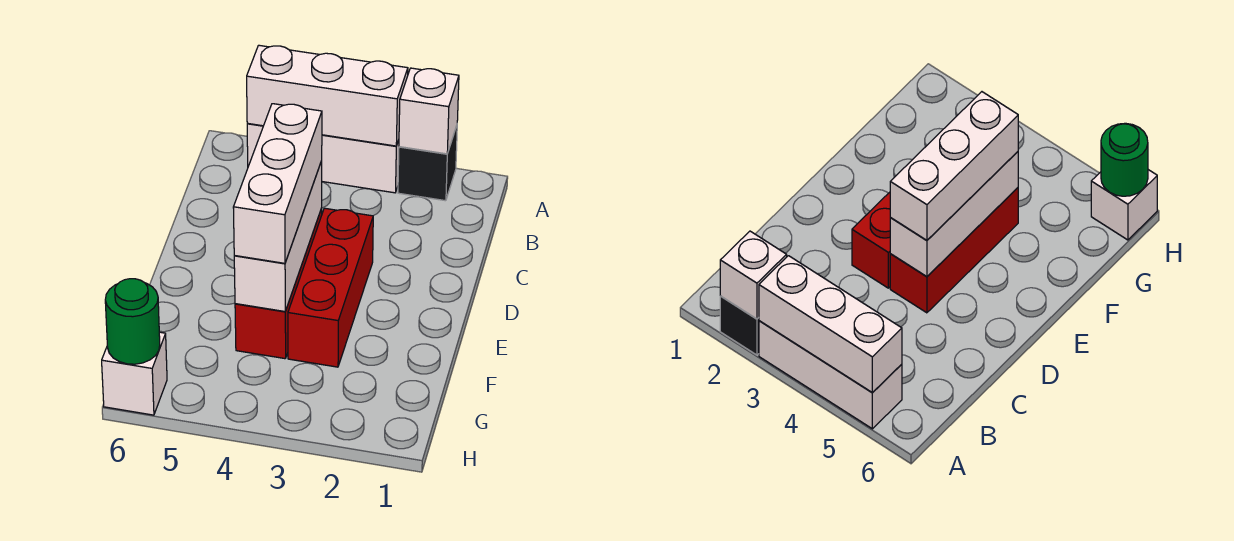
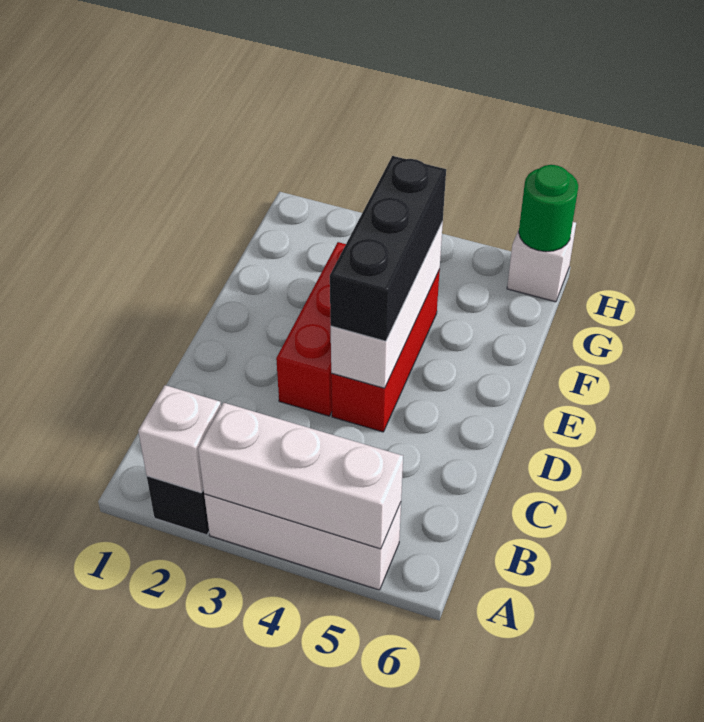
white brick D4:F4 level 3 -> black brick D4:F4 level 3

